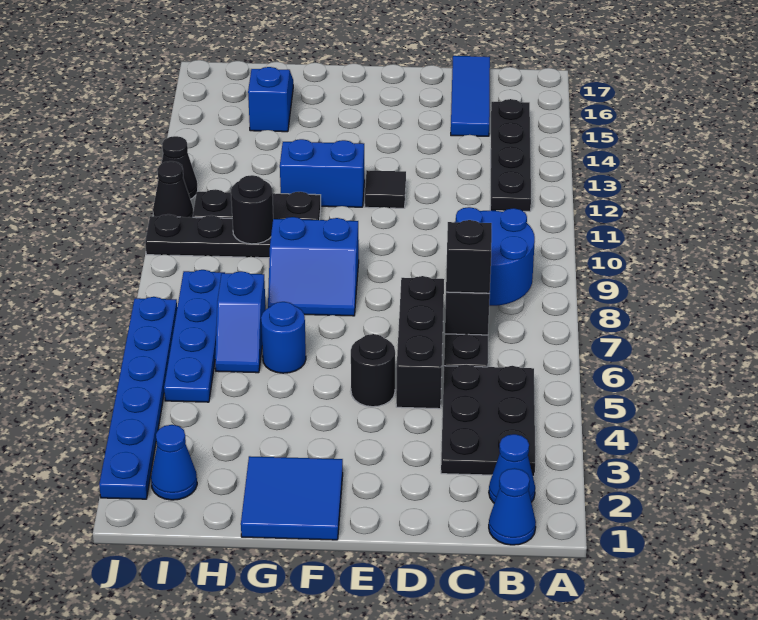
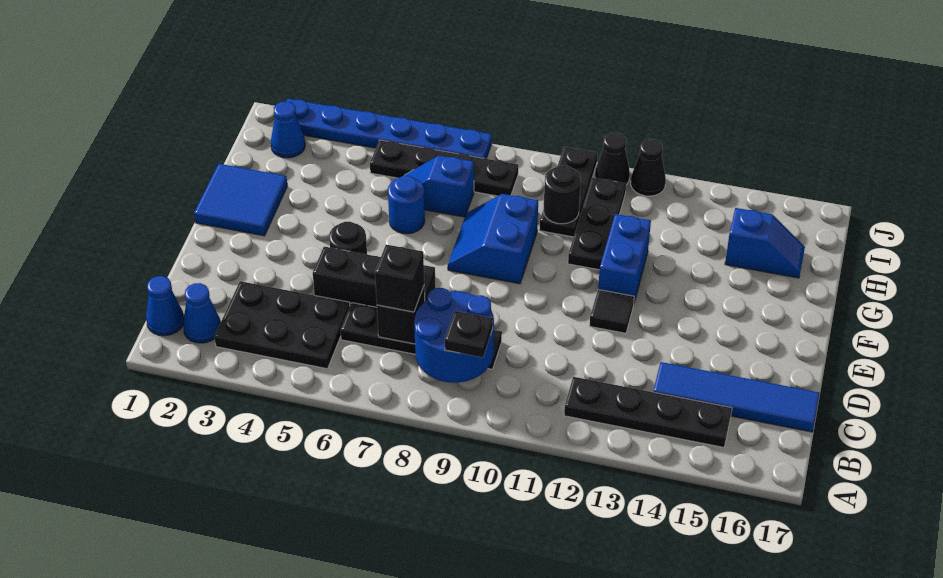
none -> black plate B9 level 3
blue tile C15:C17 level 1 -> blue tile C14:C17 level 1
blue plate I5:I8 level 1 -> black plate I5:I8 level 1

